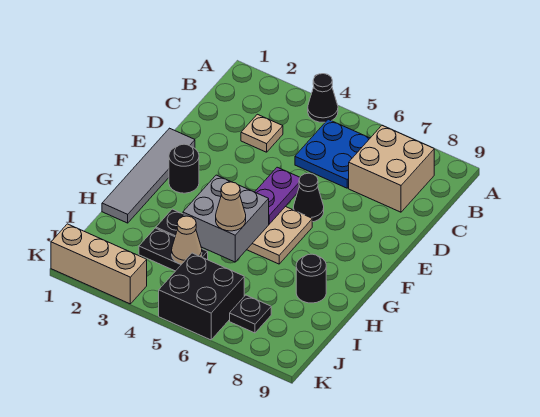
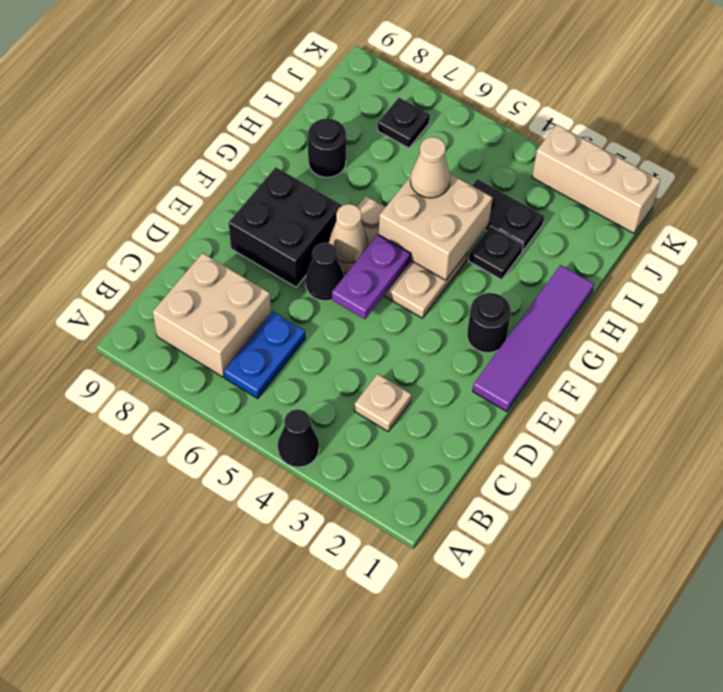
blue plate B5:C6 level 1 -> blue plate B6:C6 level 1
grey tile E1:H1 level 1 -> purple tile E1:H1 level 1
grey brick G4:H5 level 2 -> tan brick G4:H5 level 2
tan cone I4 level 2 -> tan cone F6 level 2
black brick J5:K6 level 1 -> black brick E7:F8 level 1

